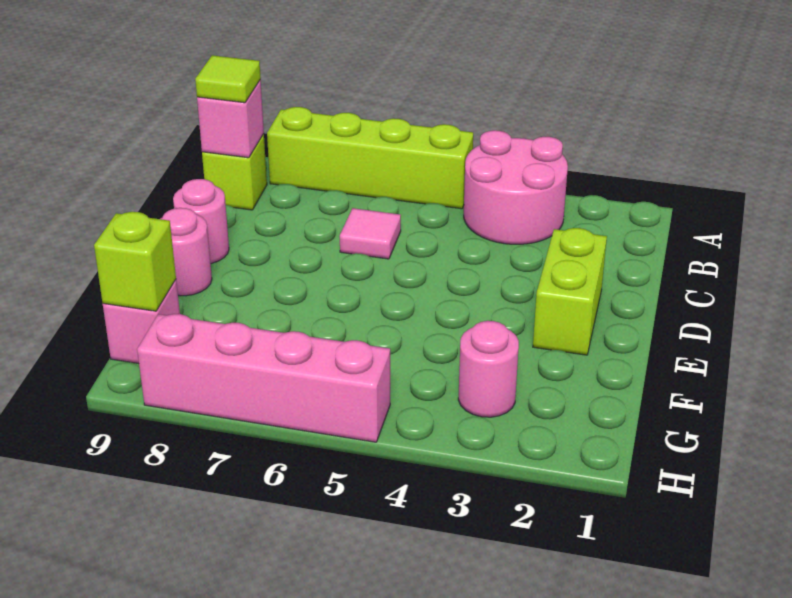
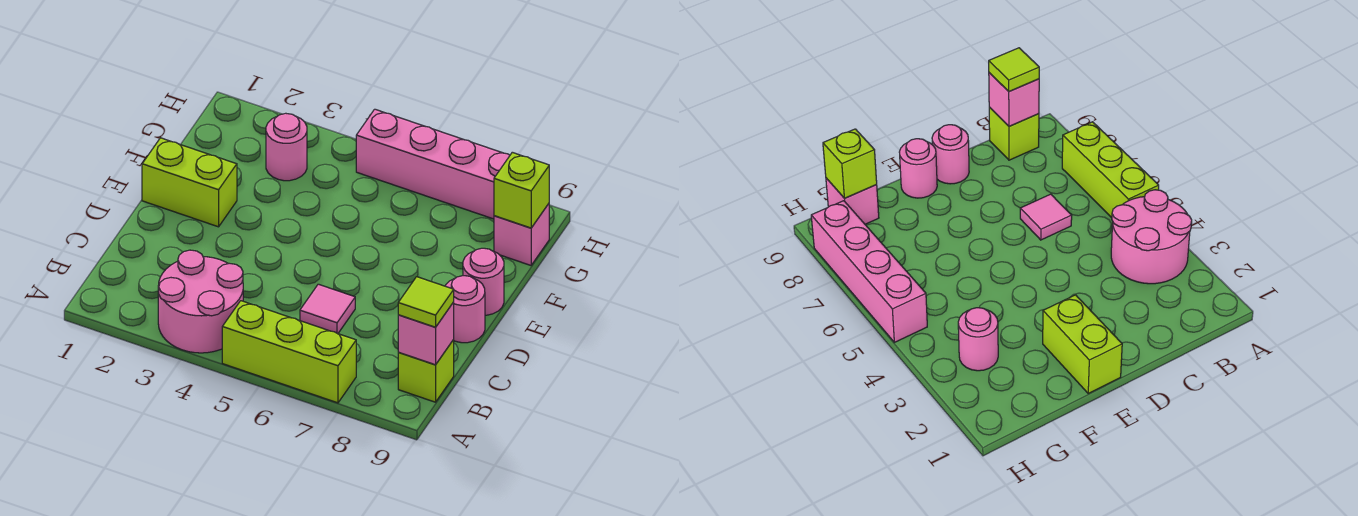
lime brick A5:A8 level 1 -> lime brick A5:A7 level 1
lime brick D2:E2 level 1 -> lime brick E1:E2 level 1

